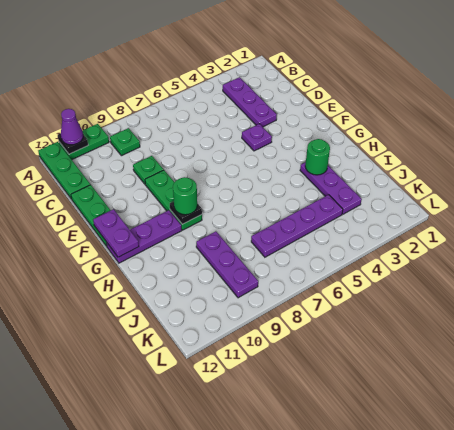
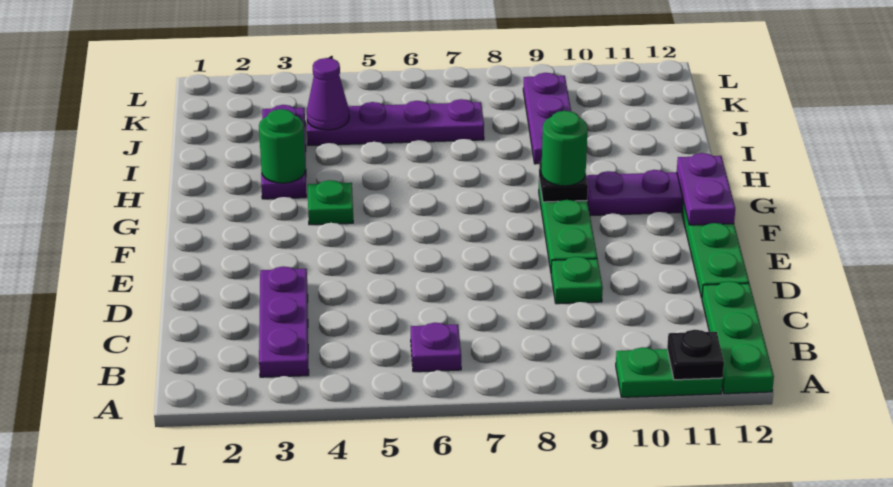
purple cone A11 level 3 -> purple cone J4 level 2
green plate B9 level 1 -> green plate G4 level 1
purple plate E4 level 1 -> purple plate B6 level 1

